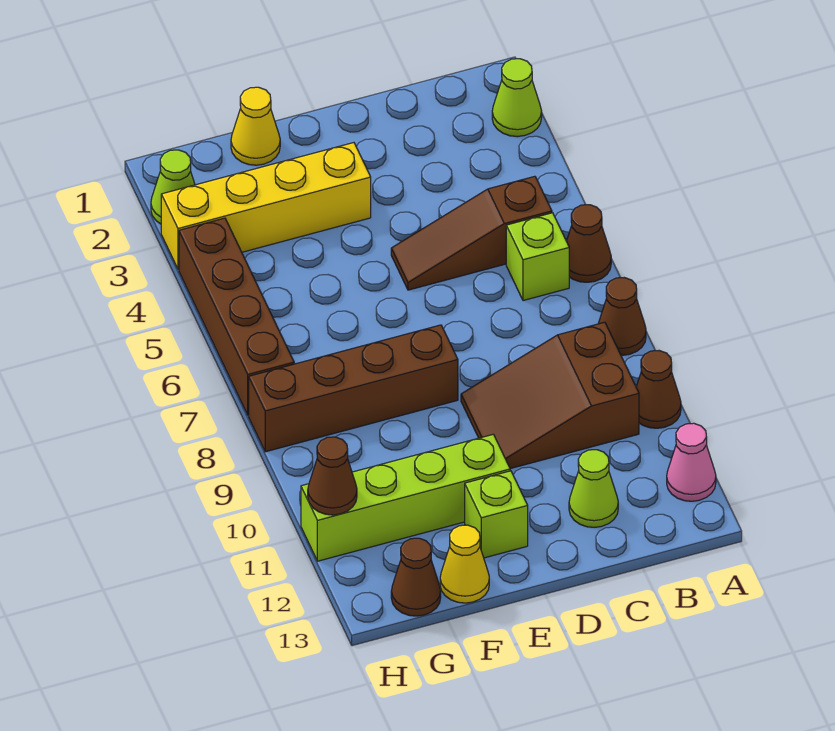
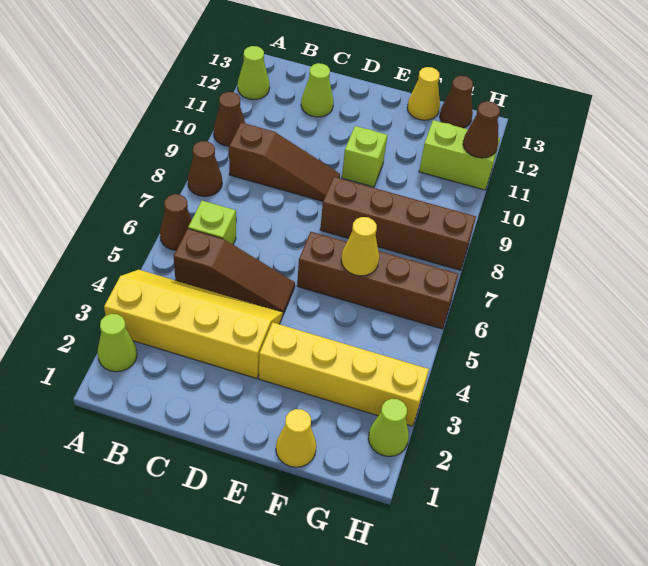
none -> yellow slope A3:D4 level 1 top 3
pink cone A12 level 1 -> lime cone A12 level 1
brown slope B9:D10 level 1 top B -> brown slope B9:D9 level 1 top B
lime brick E11:H11 level 1 -> lime brick G11:H11 level 1
lime brick E12 level 1 -> lime brick E10 level 1
none -> yellow cone F6 level 2
brown brick H4:H7 level 1 -> brown brick E6:H6 level 1

